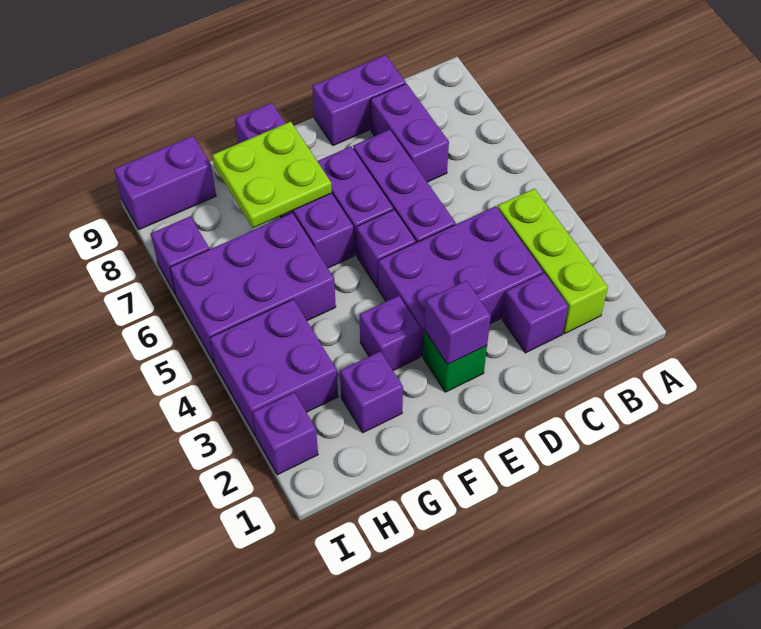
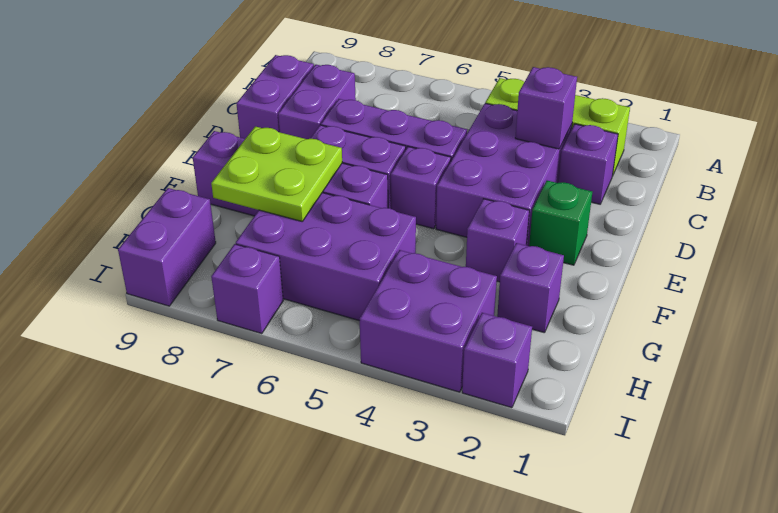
purple brick C7:C8 level 1 -> purple brick C8:D8 level 1
purple brick E2 level 2 -> purple brick C3 level 2
purple brick G5:I6 level 1 -> purple brick G5:H7 level 1

